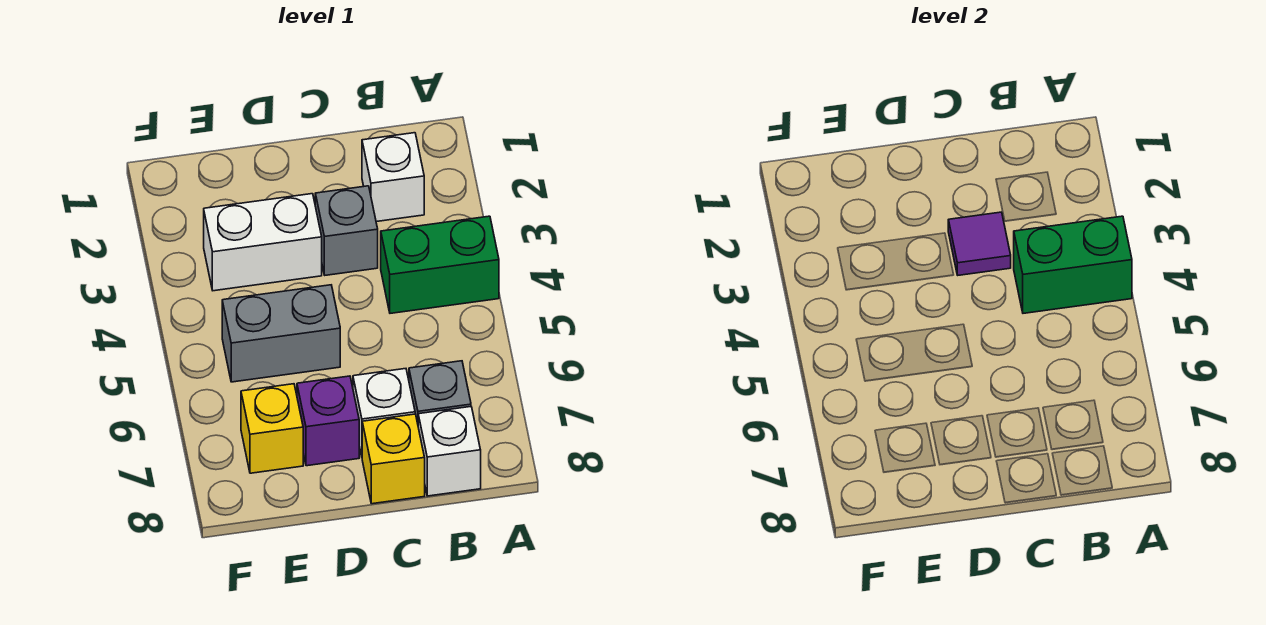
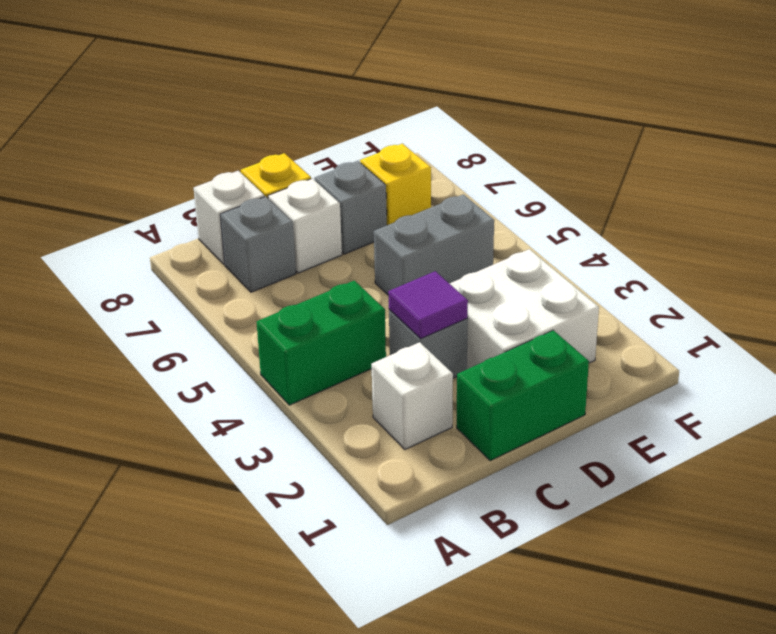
green brick A4:B4 level 2 -> green brick C1:D1 level 1
white brick D3:E3 level 1 -> white brick D2:E3 level 1
purple brick D7 level 1 -> grey brick D7 level 1

